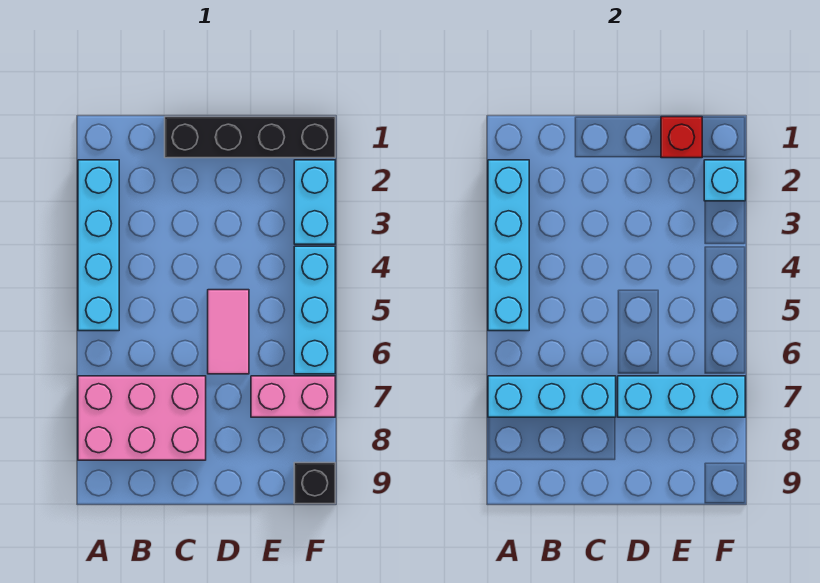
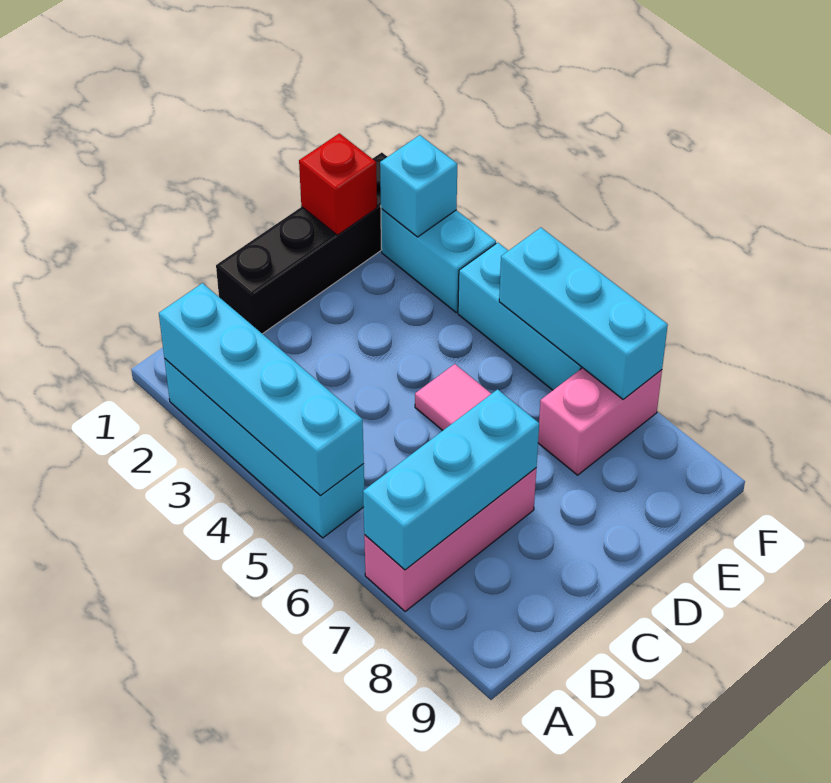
pink brick A7:C8 level 1 -> pink brick A7:C7 level 1
cyan brick D7:F7 level 2 -> cyan brick F5:F7 level 2
black brick F9 level 1 -> none

